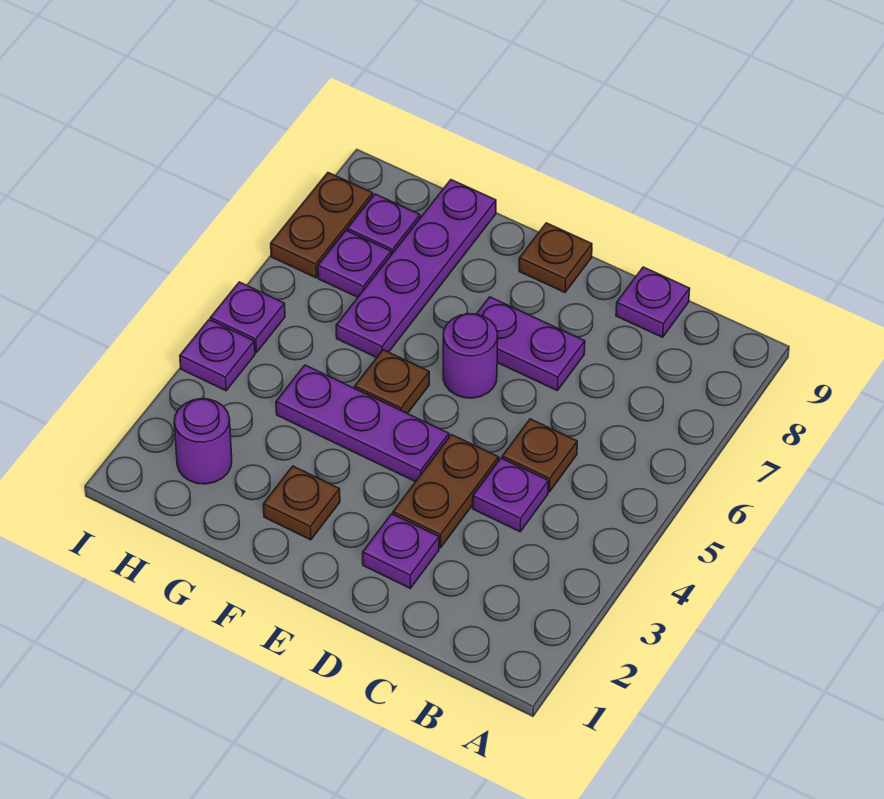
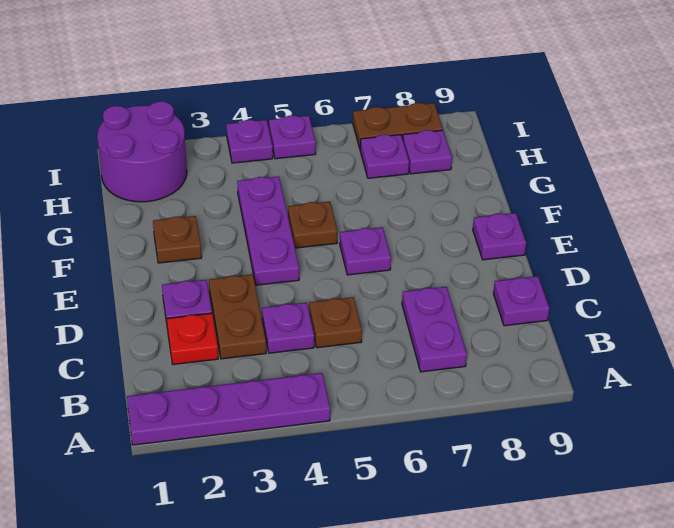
none -> red plate C2 level 1
brown plate D3:D4 level 1 -> brown plate C3:D3 level 1
purple plate D7:E7 level 1 -> purple plate B7:C7 level 1
purple round brick E6 level 1 -> purple plate E6 level 1
brown plate E9 level 1 -> purple plate E9 level 1
purple plate G6:G9 level 1 -> purple plate A1:A4 level 1
purple round brick H2 level 1 -> purple round brick H1:I2 level 1

